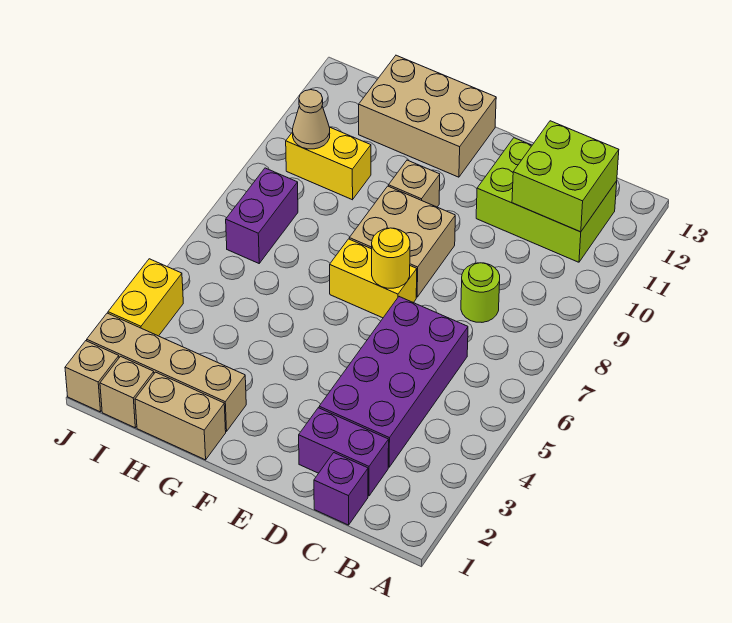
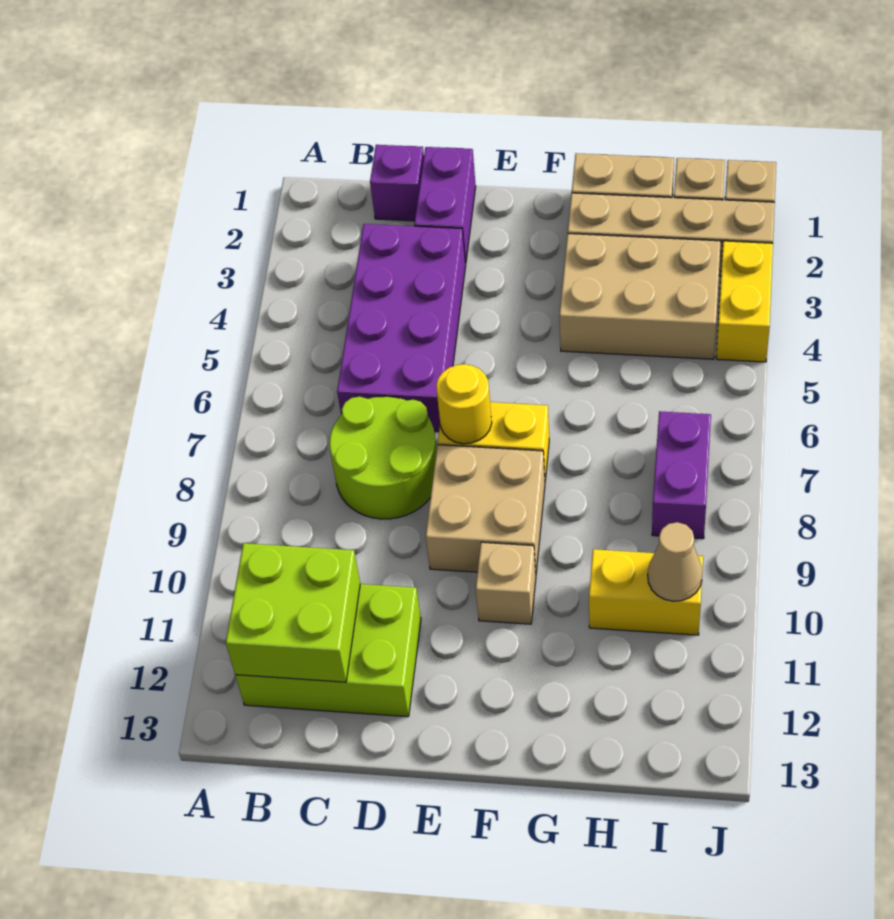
purple brick C2:D2 level 1 -> purple brick D1:D2 level 1
lime round brick C8 level 1 -> lime round brick C7:D8 level 1
tan brick F12:H13 level 1 -> tan brick G3:I4 level 1

